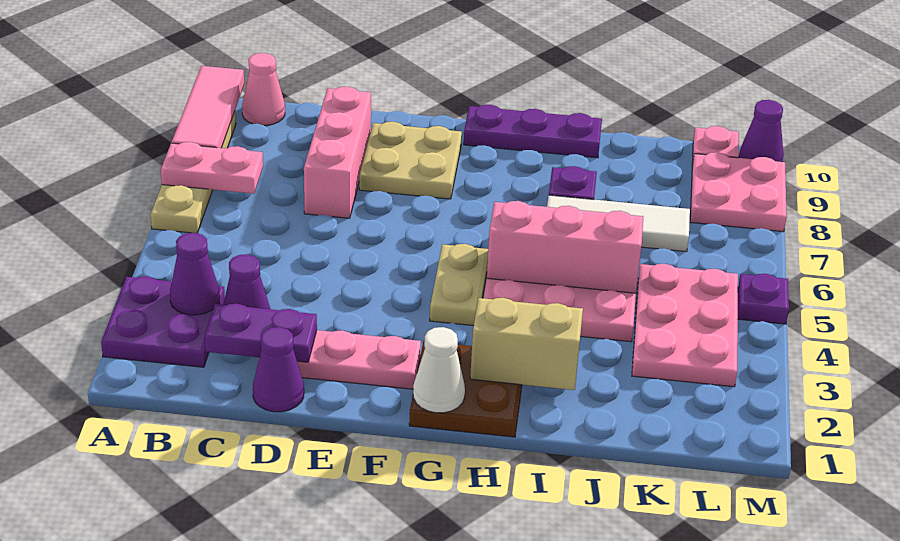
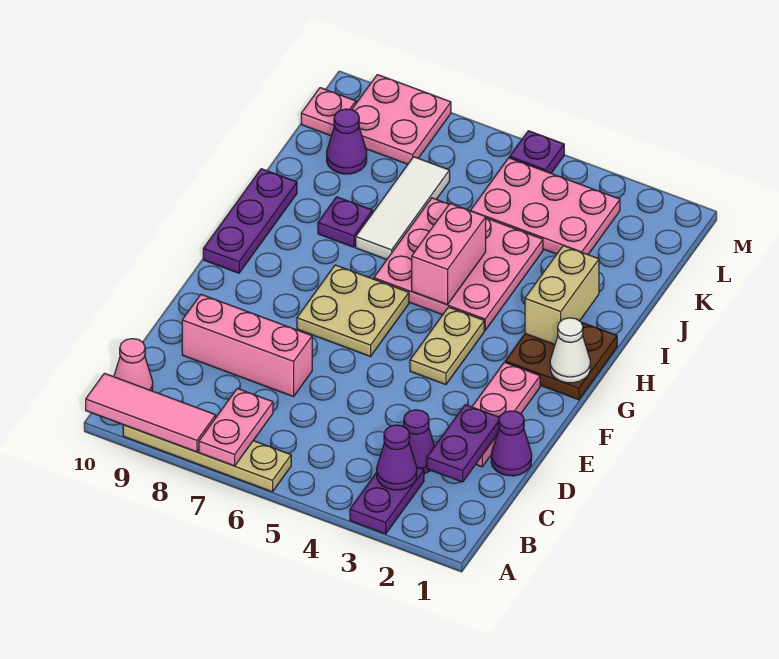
purple plate A2:B3 level 1 -> purple plate A3:B3 level 1
tan plate E8:F9 level 1 -> tan plate F6:G7 level 1
tan plate G4:G5 level 1 -> tan plate F4:G4 level 1
pink brick H5:J5 level 2 -> pink brick H5:I5 level 2
purple cone M10 level 1 -> purple cone K9 level 1

